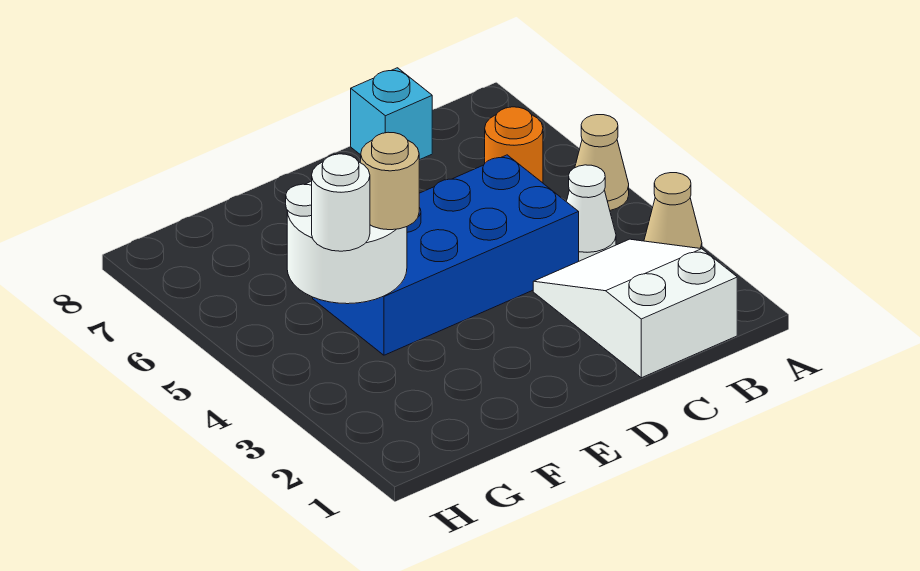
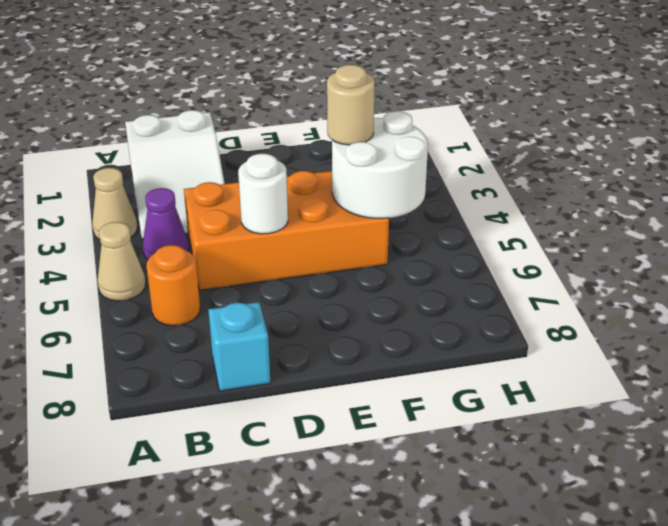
white cone B4 level 1 -> purple cone B4 level 1
blue brick C4:F5 level 1 -> orange brick C4:F5 level 1
white round brick G4 level 3 -> white round brick D5 level 2

